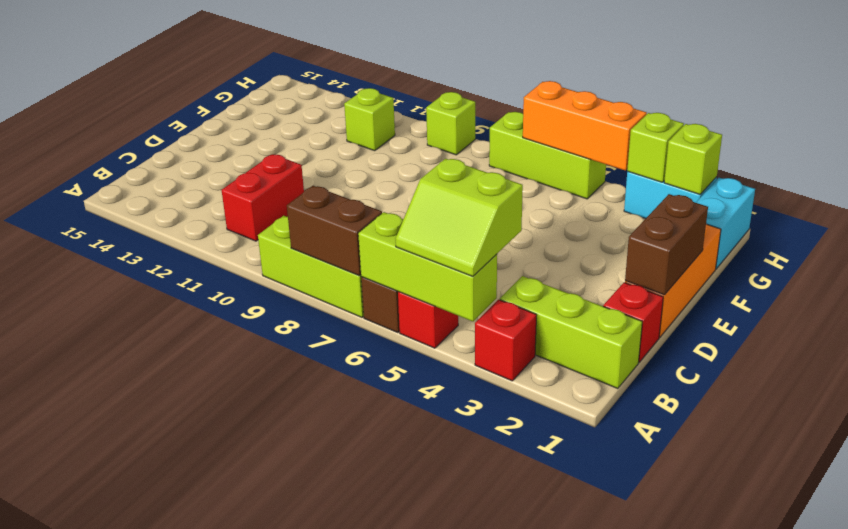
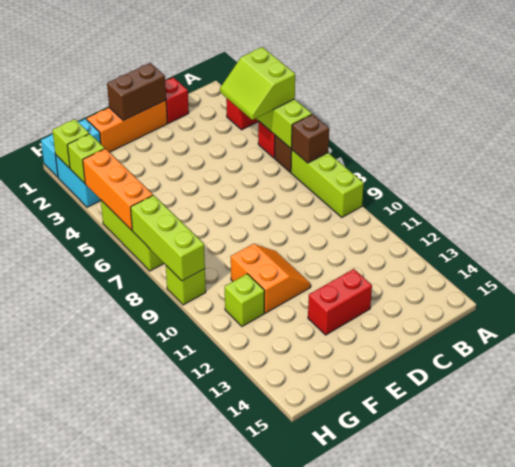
lime slope A4:B5 level 3 top B -> lime slope A4:B5 level 3 top A
brown brick A7:A8 level 2 -> brown brick A7 level 2
lime brick B1:B3 level 1 -> lime brick H7:H9 level 2
red brick B11:C11 level 1 -> red brick D13:E13 level 1
none -> orange slope E10:F11 level 1 top F

